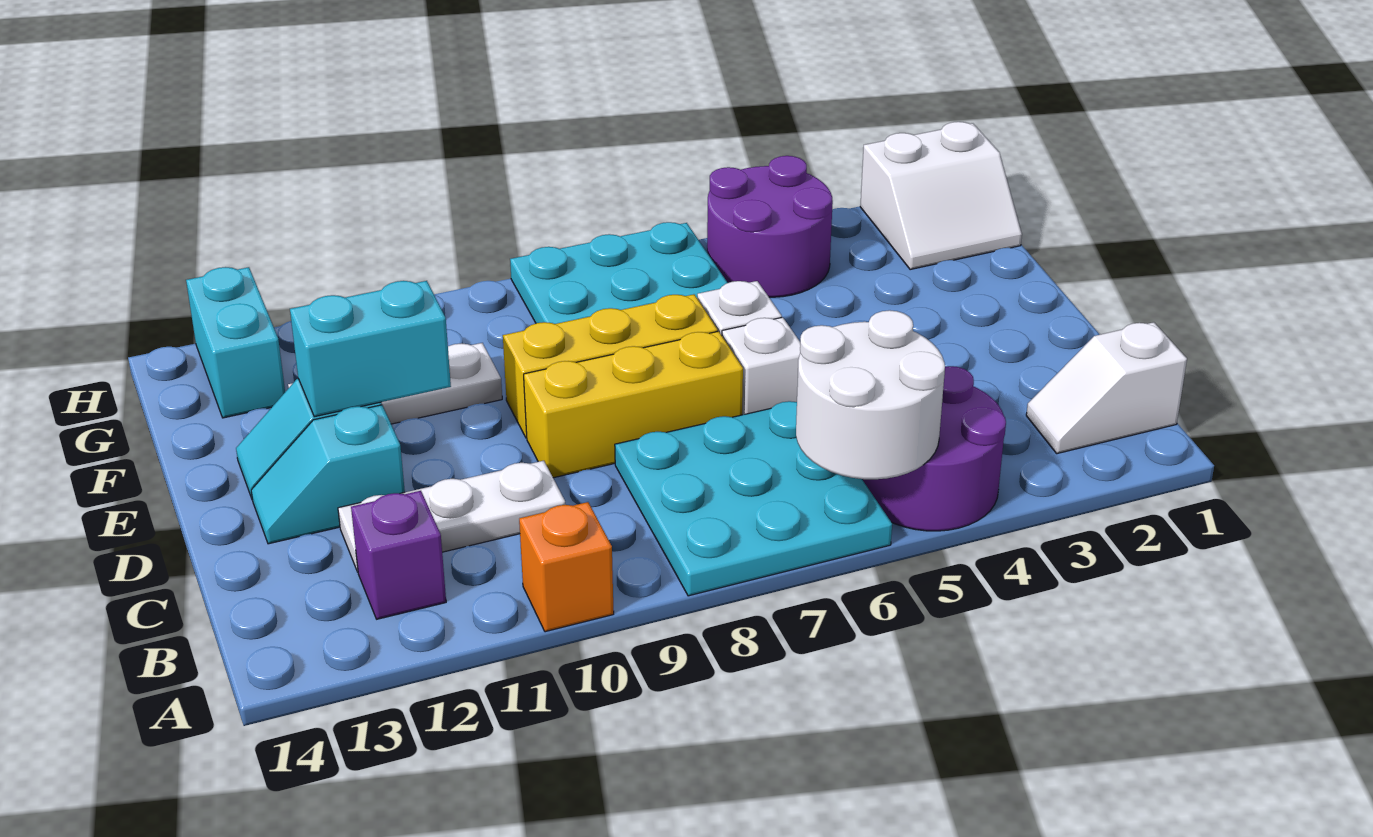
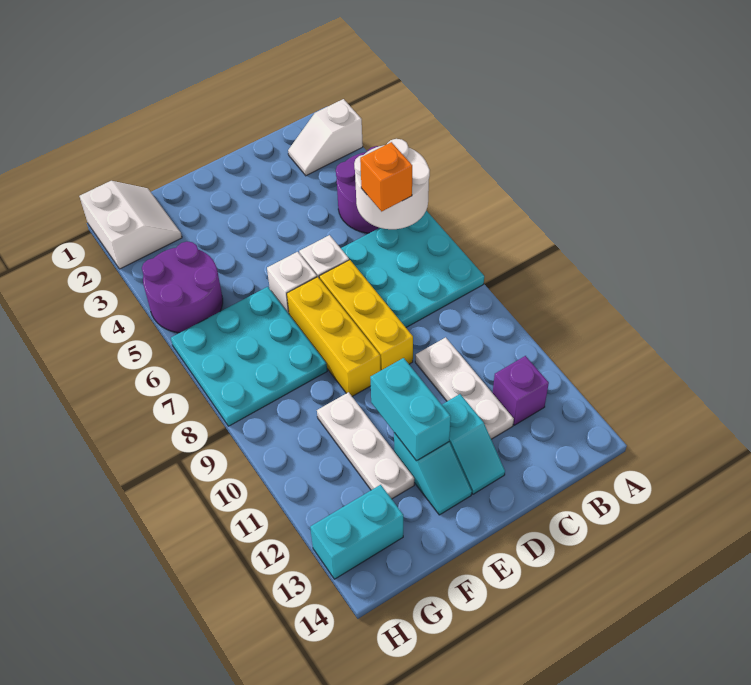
orange brick A10 level 1 -> orange brick B6 level 3
white slope B1:B2 level 1 top 1 -> white slope A2:B2 level 1 top A

